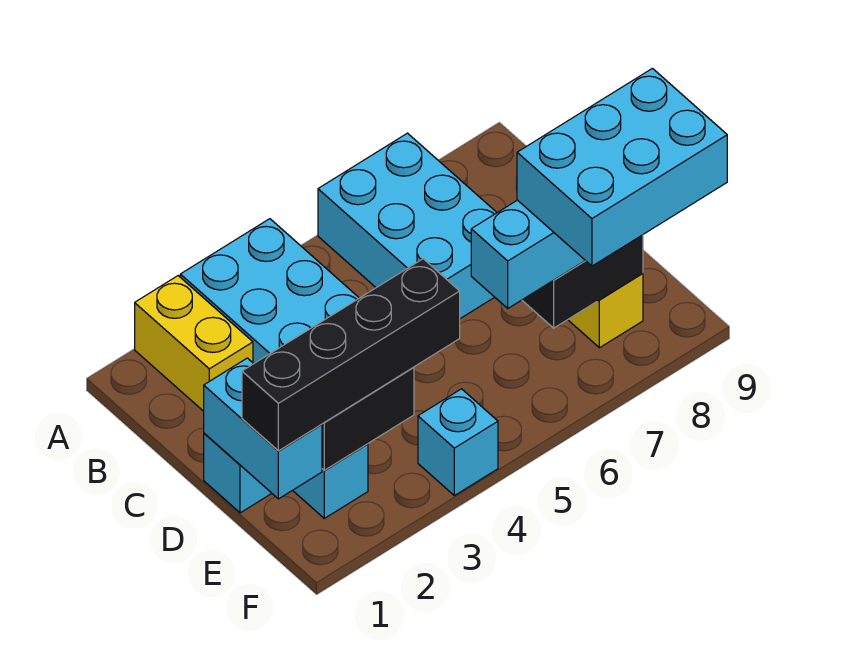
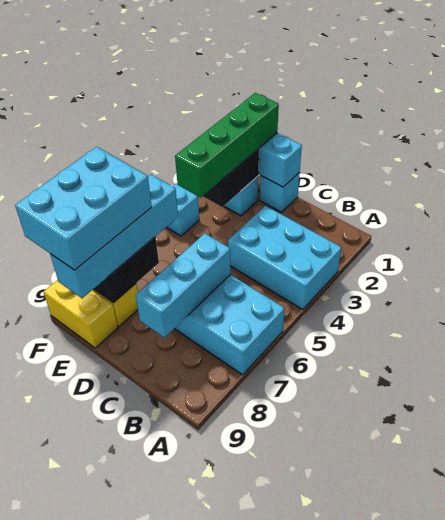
yellow brick A2:B2 level 1 -> yellow brick E9:F9 level 1
none -> cyan brick C6:C8 level 2
black brick E1:E4 level 3 -> green brick E1:E4 level 3

